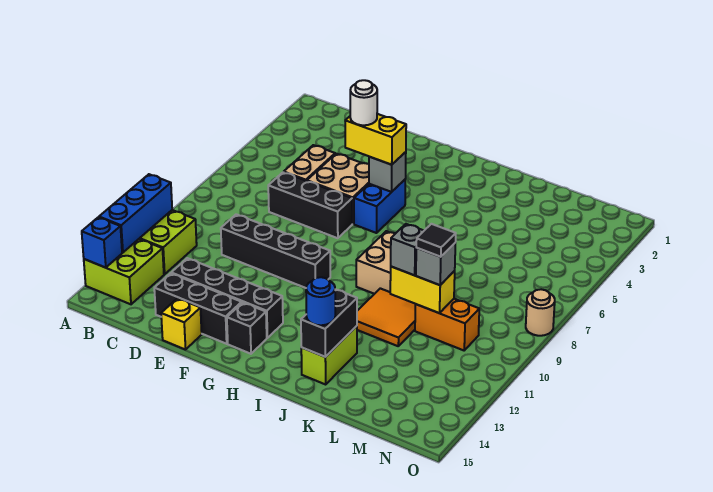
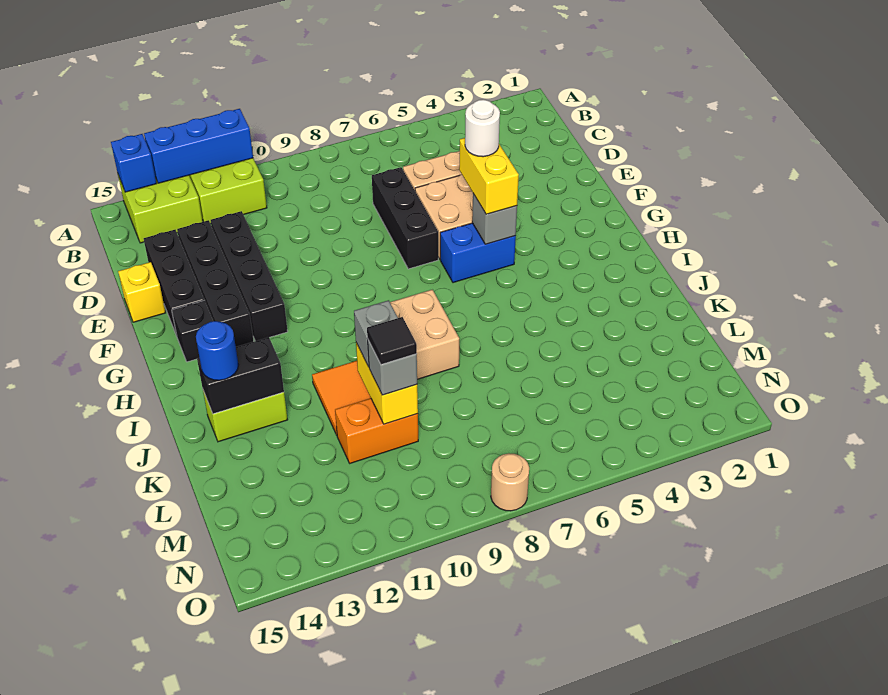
black brick D10:G10 level 1 -> black brick D12:G12 level 1
orange brick L10:M10 level 1 -> orange brick L10:L11 level 1

